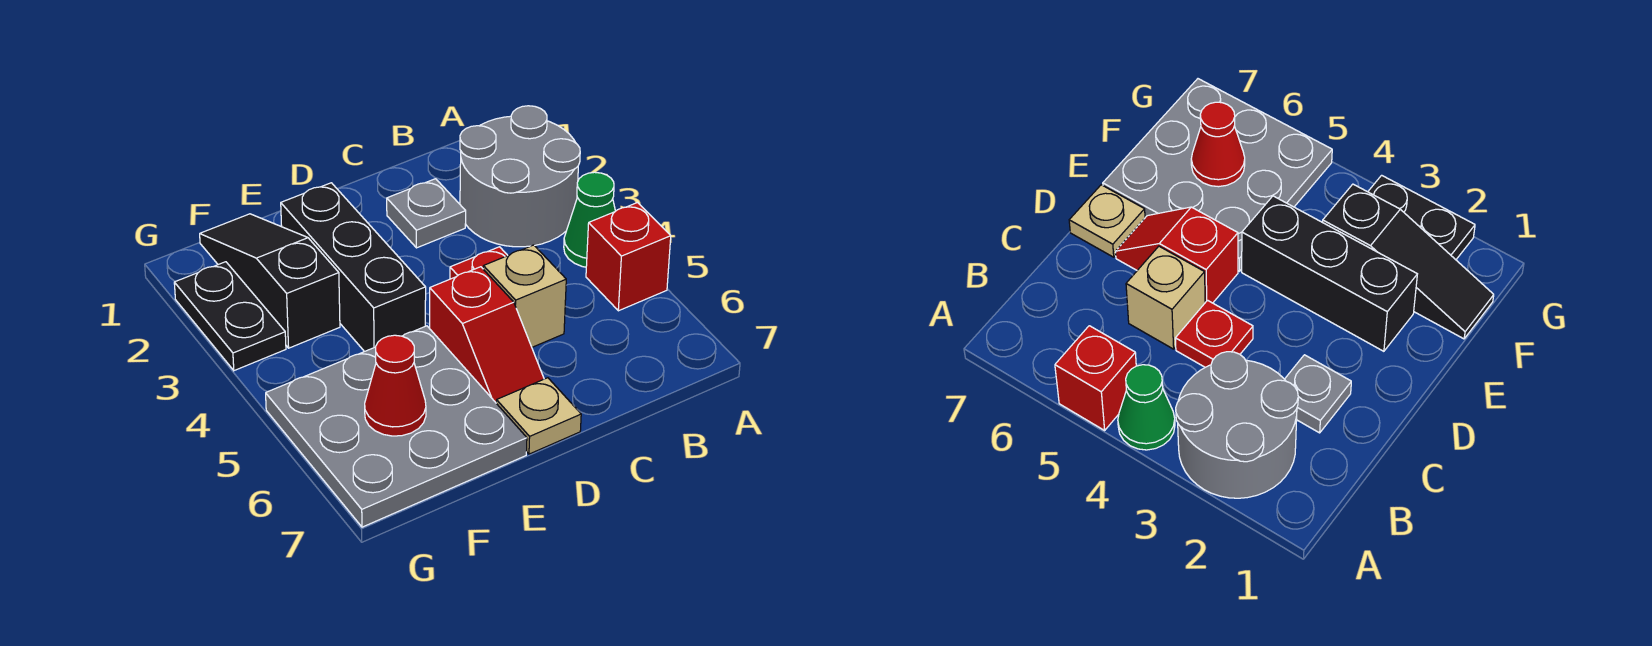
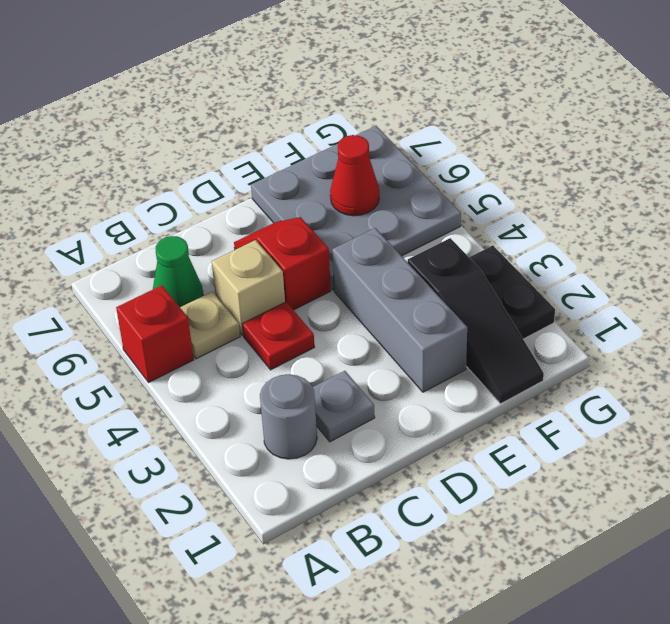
grey round brick A2:B3 level 1 -> grey round brick B2 level 1
green cone A4 level 1 -> green cone B6 level 1
tan plate D7 level 1 -> tan plate B5 level 1
black brick E2:E4 level 1 -> grey brick E2:E4 level 1

